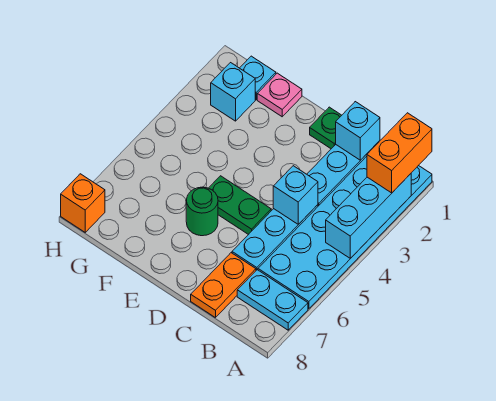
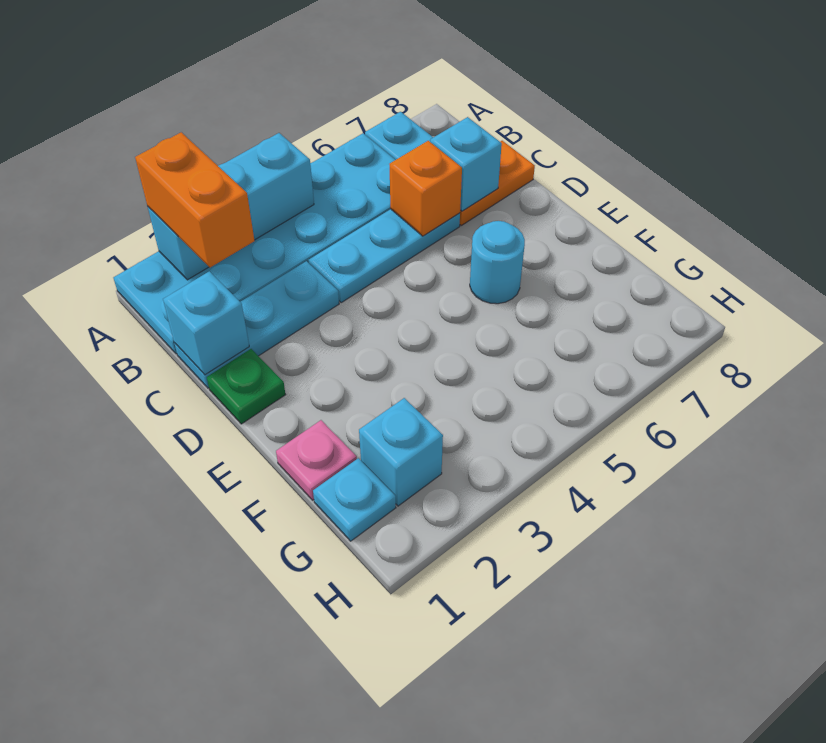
orange brick A1:A2 level 3 -> orange brick A2:B2 level 3
cyan brick C4 level 2 -> cyan brick C7 level 2
green plate D5:E5 level 1 -> none
green round brick E6 level 1 -> cyan round brick E6 level 1
orange brick H8 level 1 -> orange brick C6 level 2

